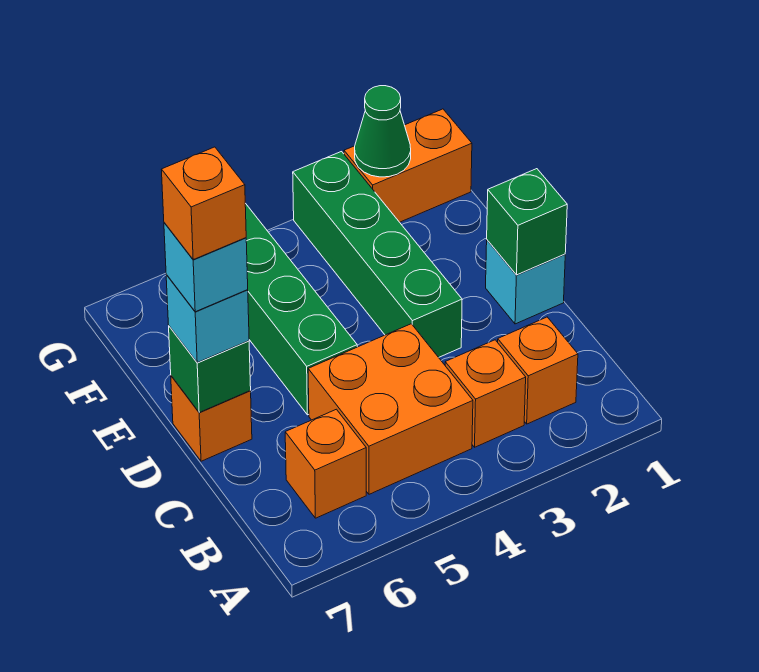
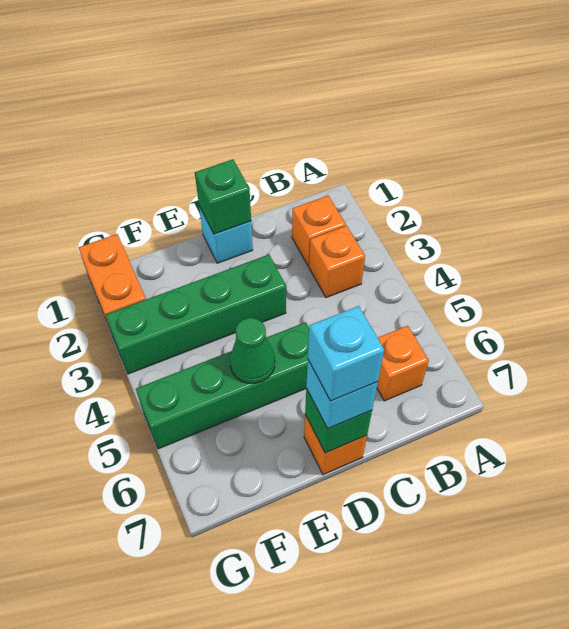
orange brick B4:C5 level 1 -> none
orange brick D7 level 5 -> none
green cone G2 level 2 -> green cone E5 level 2

